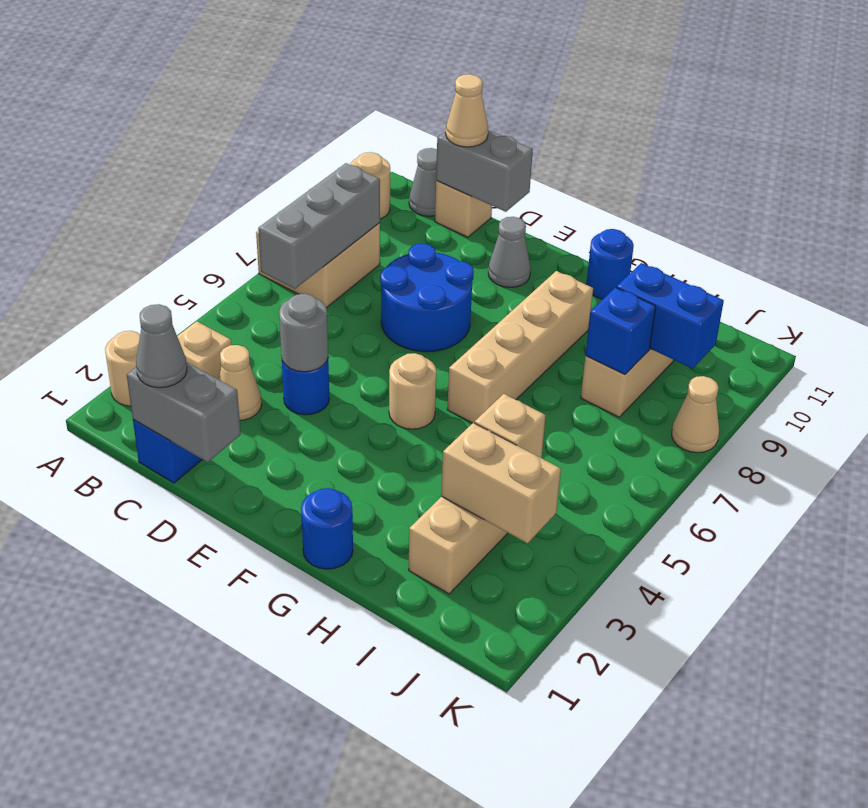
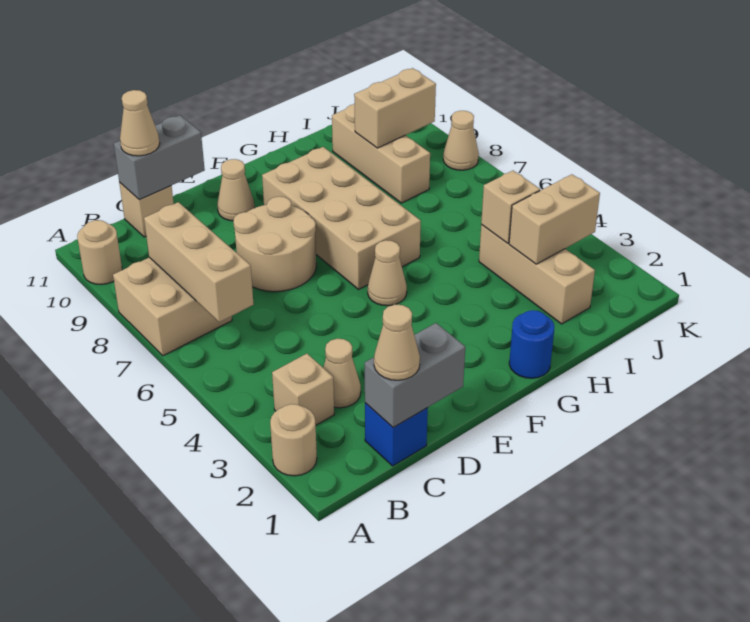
grey brick B6:B8 level 2 -> tan brick B6:B8 level 2
grey cone B11 level 1 -> none
grey cone C1 level 3 -> tan cone C1 level 3
blue round brick D4 level 1 -> none
grey round brick D4 level 2 -> none
blue round brick D7:E8 level 1 -> tan round brick D7:E8 level 1
grey cone E10 level 1 -> tan cone E10 level 1
tan round brick F5 level 1 -> tan cone F5 level 1
tan brick G6:G9 level 1 -> tan brick F6:G9 level 1
blue round brick G11 level 1 -> none
blue brick I8 level 2 -> none
blue brick I9:J9 level 2 -> tan brick I9:J9 level 2

